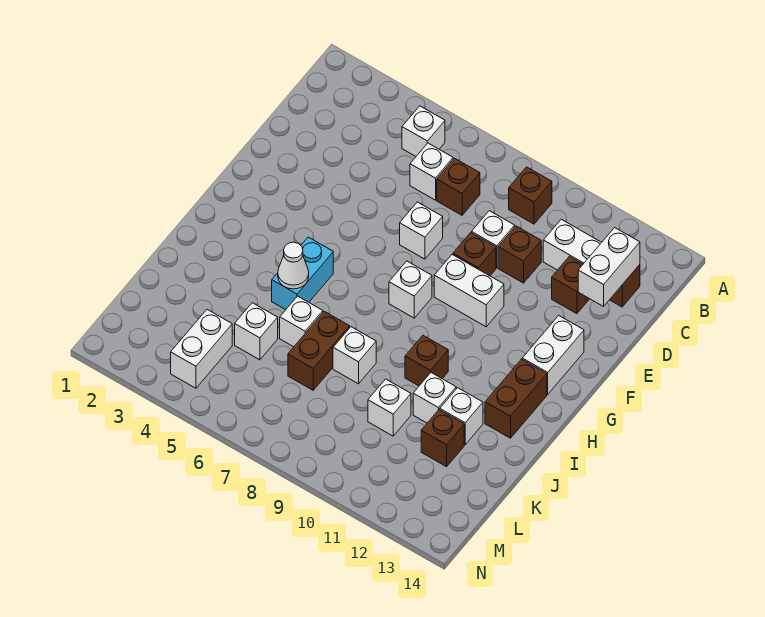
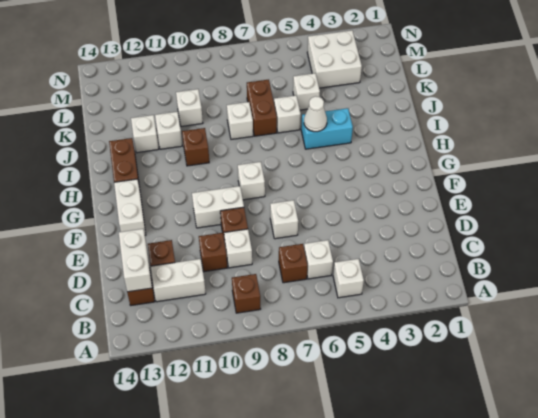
cyan brick H5:I5 level 1 -> cyan brick I4:I5 level 1
brown brick K12 level 1 -> none
white brick L4:M4 level 1 -> white brick L3:M4 level 1

